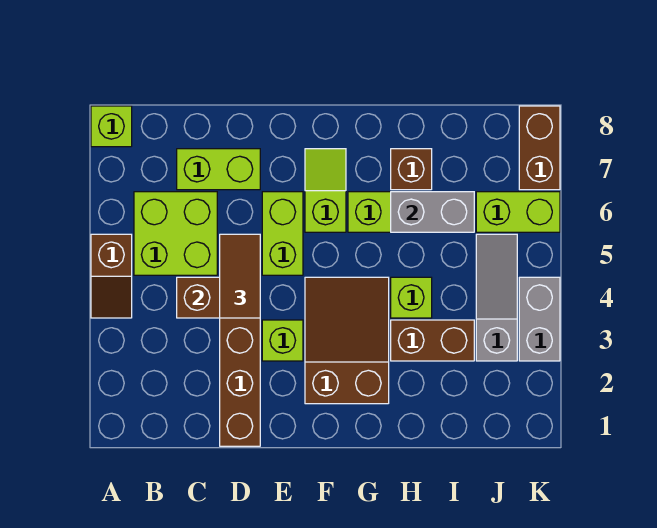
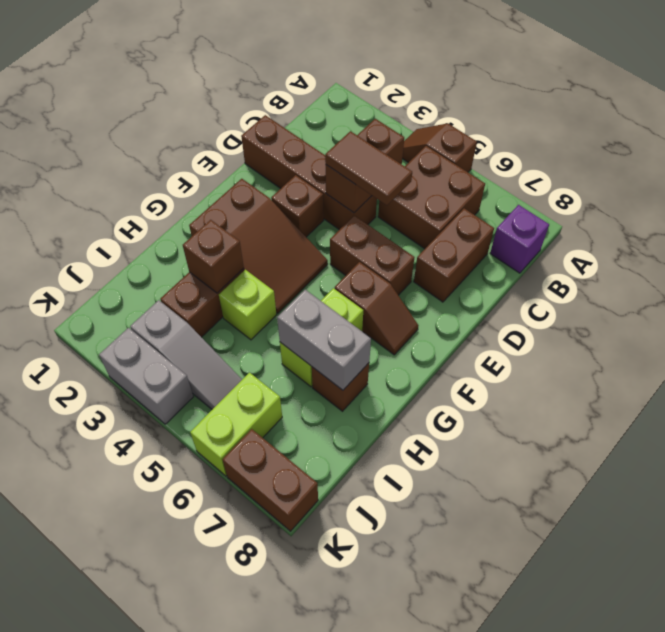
lime brick A8 level 1 -> none
lime brick B5:C6 level 1 -> brown brick B5:C6 level 1
none -> purple brick B8 level 1
lime brick C7:D7 level 1 -> brown brick C7:D7 level 1
lime brick E3 level 1 -> brown brick E3 level 1
lime brick E5:E6 level 1 -> brown brick E5:E6 level 1
lime slope F6:F7 level 1 top 6 -> brown slope F6:F7 level 1 top 6
none -> brown brick H3 level 2
grey brick H6:I6 level 2 -> grey brick H6:H7 level 2

